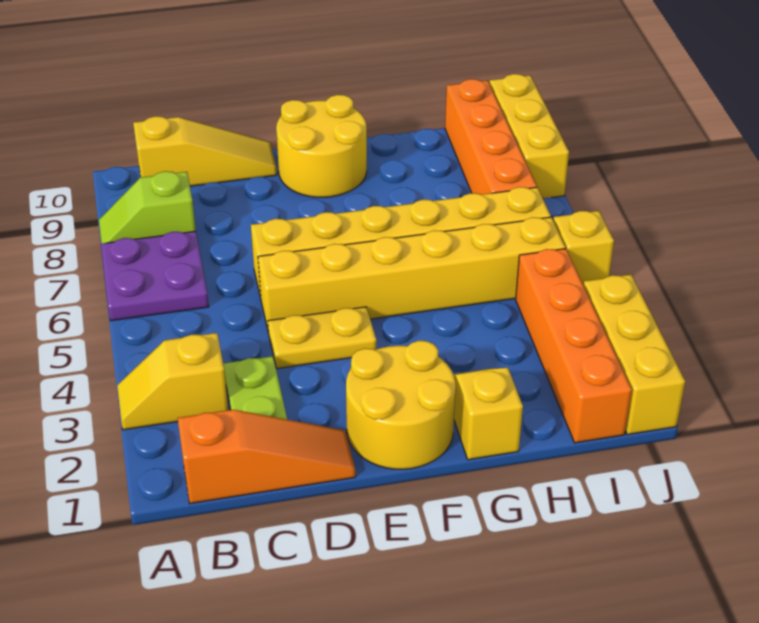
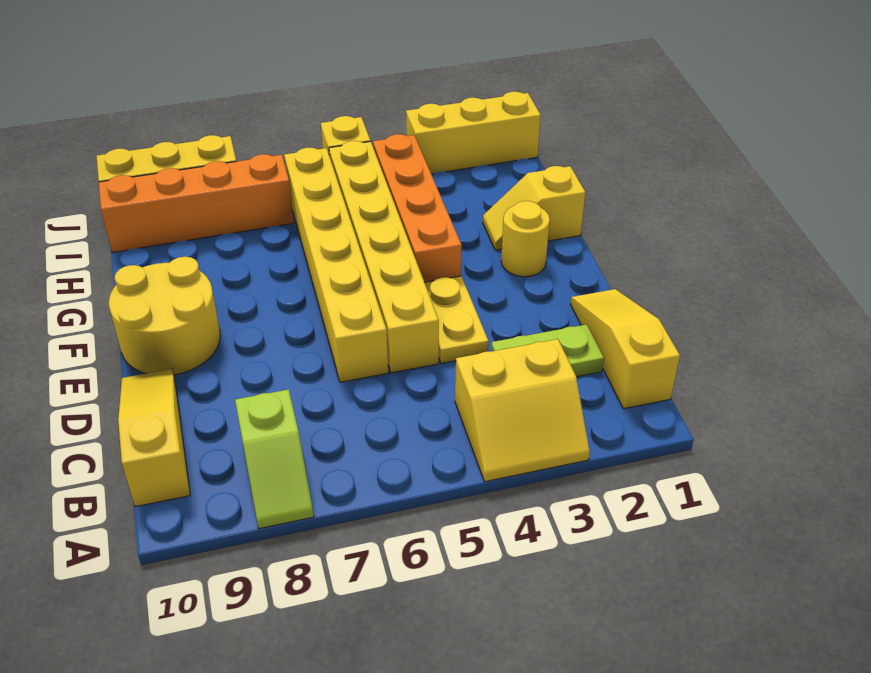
yellow slope A3:B3 level 1 top B -> yellow slope A3:B4 level 1 top B
purple plate A6:B7 level 1 -> none
orange slope B1:D1 level 1 top B -> yellow slope B1:D1 level 1 top B
yellow round brick E1:F2 level 1 -> yellow round brick F2 level 1
orange brick I1:I4 level 1 -> orange brick F4:I4 level 1

